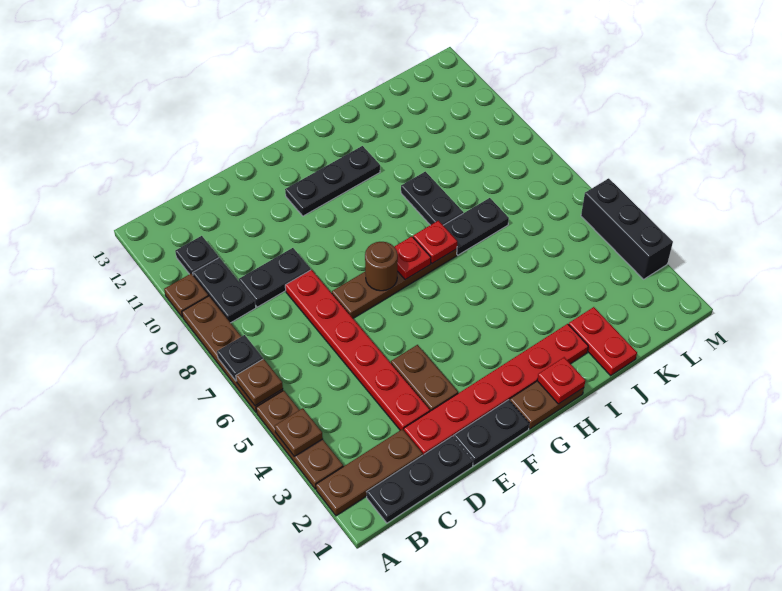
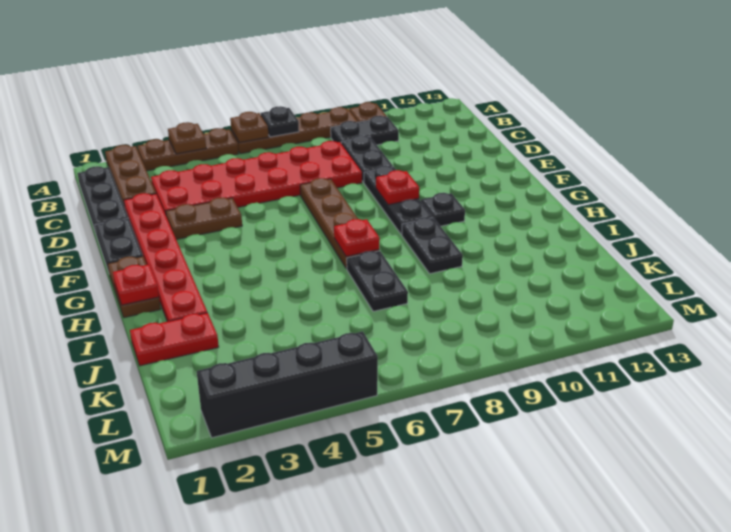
black plate B11 level 1 -> black plate G10 level 1
red plate D3:D8 level 1 -> red plate C3:D8 level 1
brown round brick F7 level 2 -> none
black plate F11:H11 level 1 -> black plate E9:G9 level 1
red plate G7 level 2 -> red plate F9 level 2
black plate I8:I9 level 1 -> black plate H9:I9 level 1
black brick M3:M5 level 1 -> black brick M2:M5 level 1

